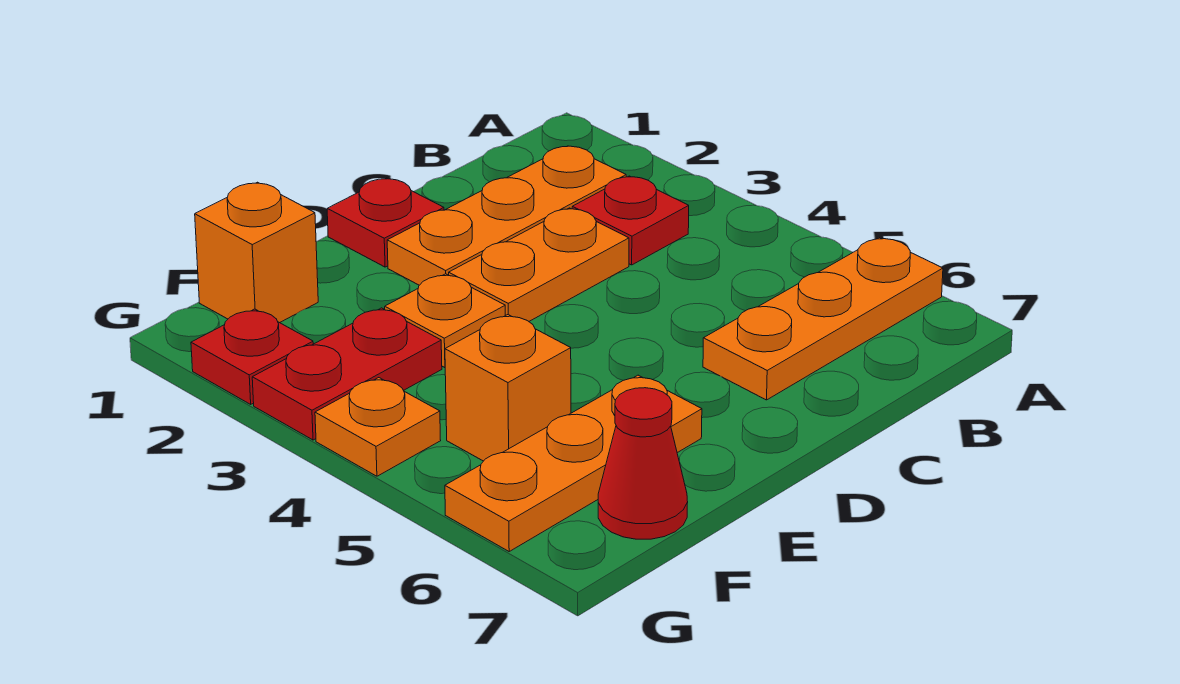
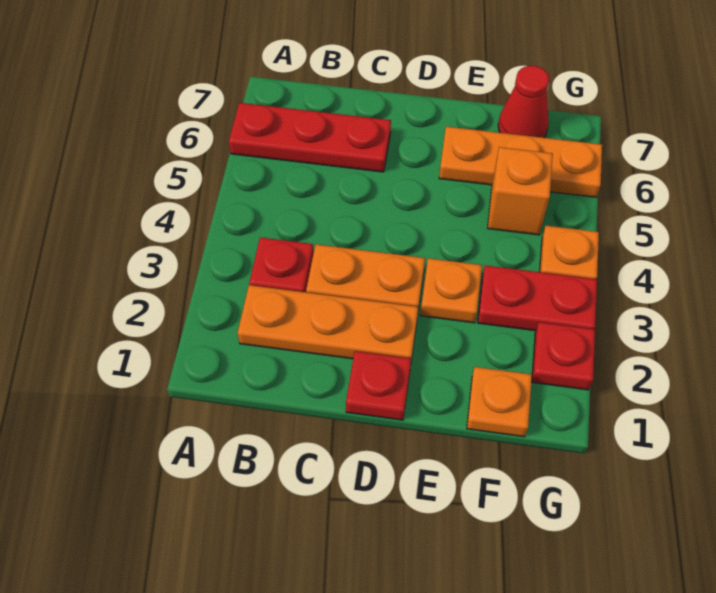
orange plate A6:C6 level 1 -> red plate A6:C6 level 1
orange brick F1 level 1 -> orange plate F1 level 1

